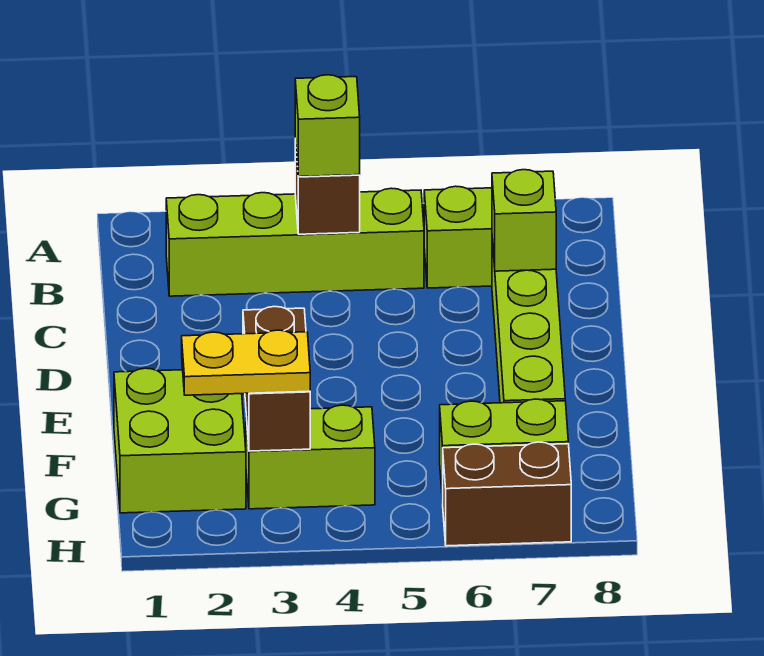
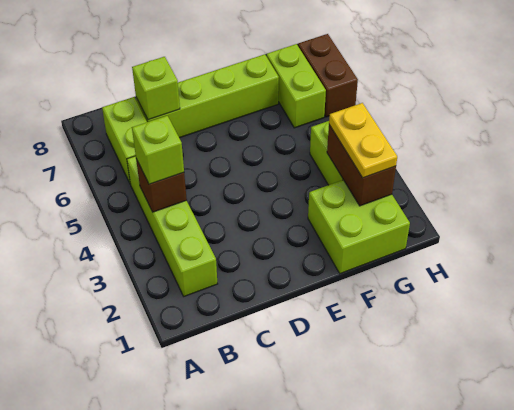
brown brick F3:G3 level 2 -> brown brick G2:G3 level 2

